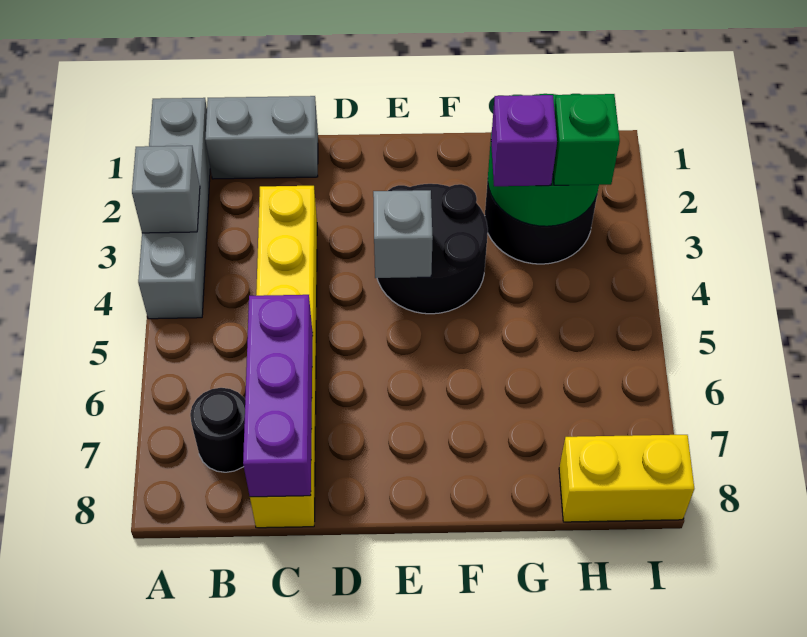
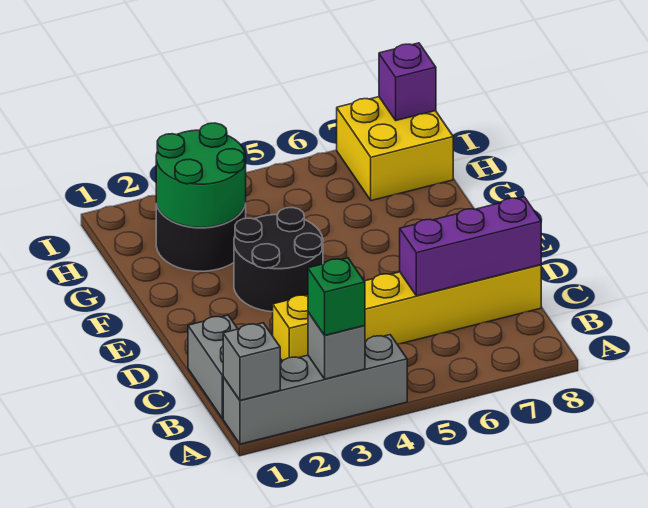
black round brick B7 level 1 -> none
grey brick E4 level 2 -> grey brick A1 level 2
purple brick G3 level 3 -> purple brick I8 level 2
green brick H3 level 3 -> green brick A3 level 3
yellow brick H8:I8 level 1 -> yellow brick H7:I8 level 1

